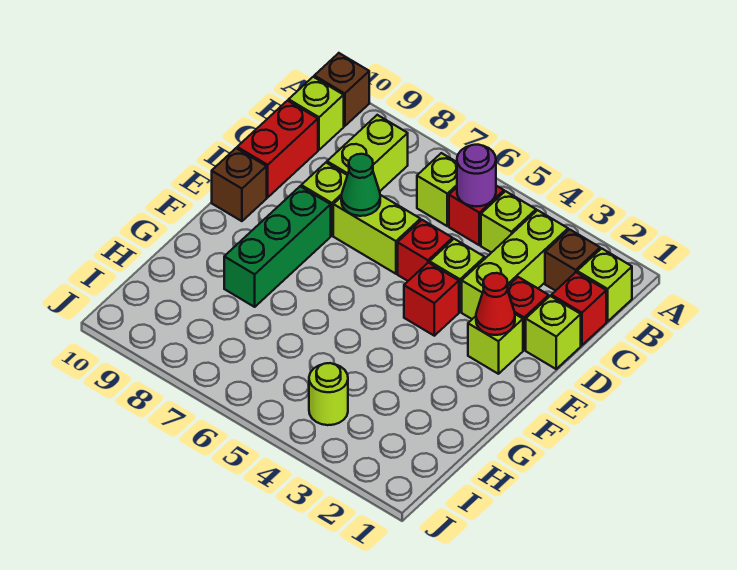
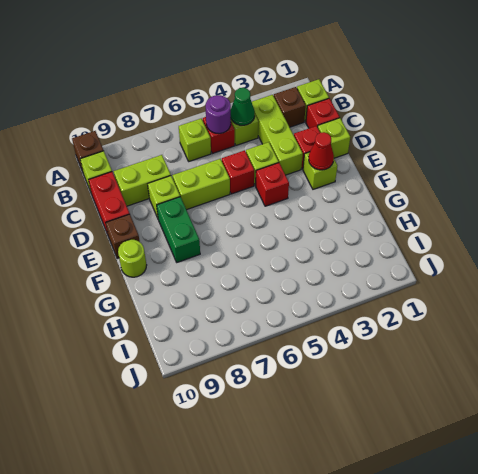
lime brick B8:C8 level 1 -> lime brick C8:C9 level 1
green cone D7 level 2 -> green cone B4 level 2
green brick E8:G8 level 1 -> green brick E8:F8 level 1
lime round brick I4 level 1 -> lime round brick F10 level 1

